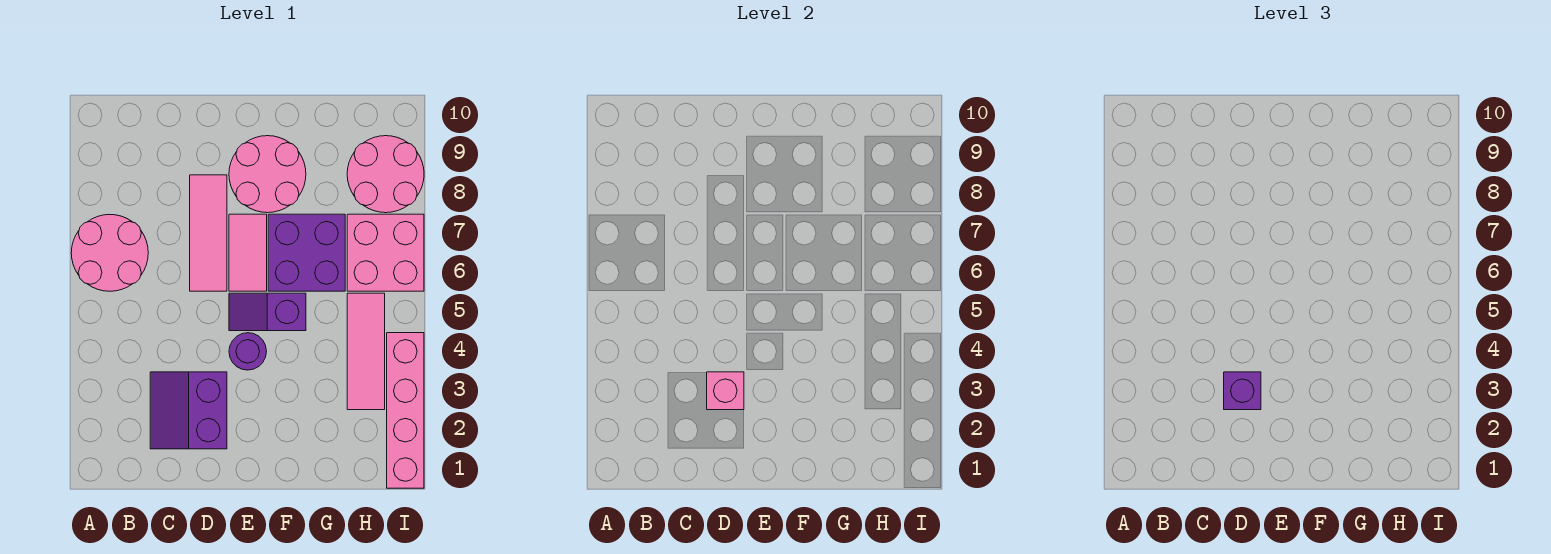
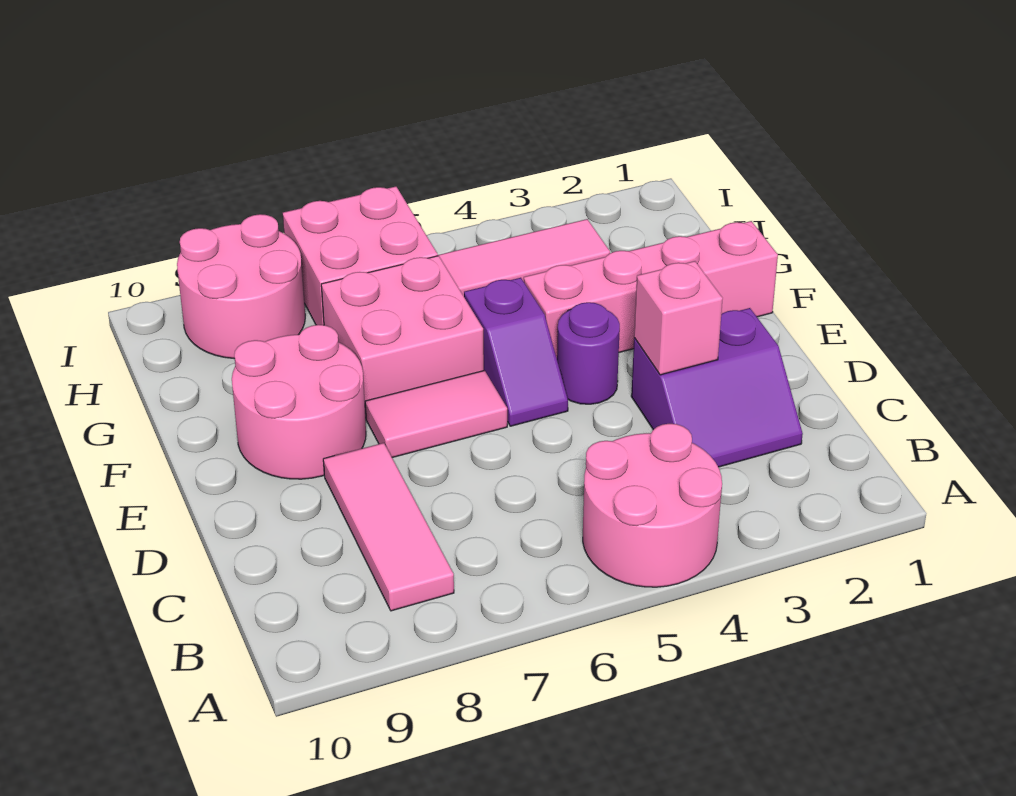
pink round brick A6:B7 level 1 -> pink round brick A4:B5 level 1
purple brick D3 level 3 -> none
pink tile D6:D8 level 1 -> pink tile B8:D8 level 1
purple brick F6:G7 level 1 -> pink brick F6:G7 level 1
pink brick I1:I4 level 1 -> pink brick F1:F4 level 1

